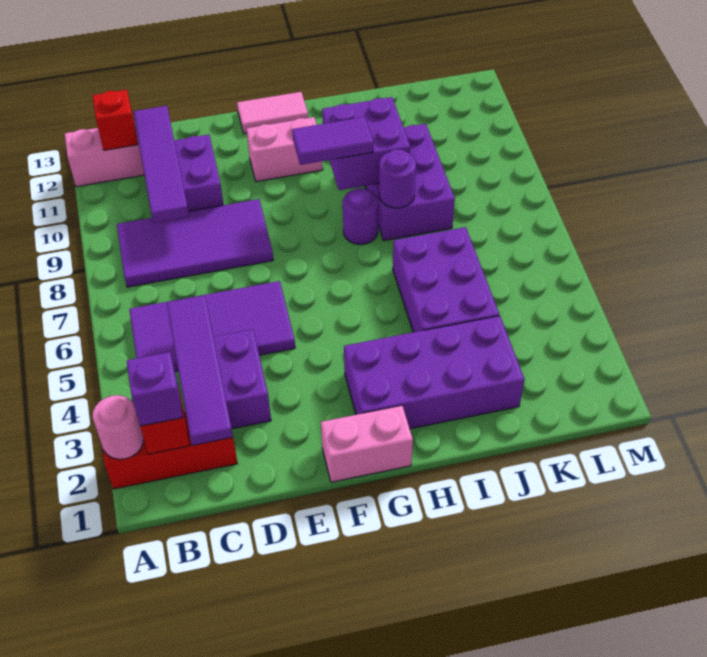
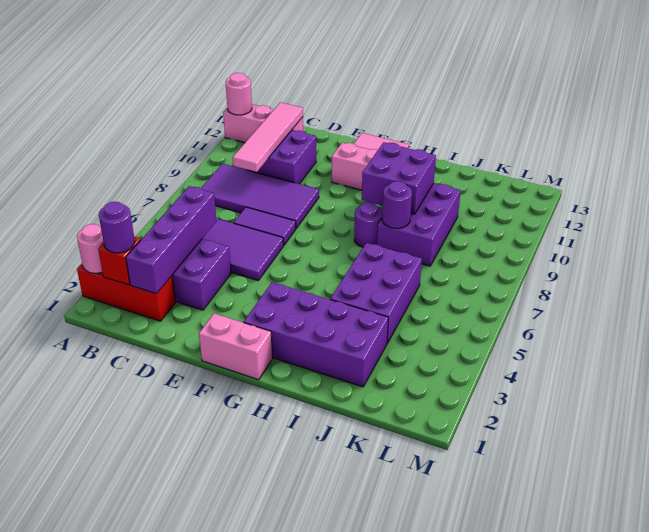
none -> pink round brick A12 level 2
purple brick B2 level 3 -> purple round brick B2 level 3
red brick B12 level 2 -> none
purple tile C2:C5 level 2 -> purple brick C2:C5 level 2
purple tile C9:C12 level 2 -> pink tile C9:C12 level 2
purple tile G9:H9 level 3 -> purple tile D7:E7 level 1

